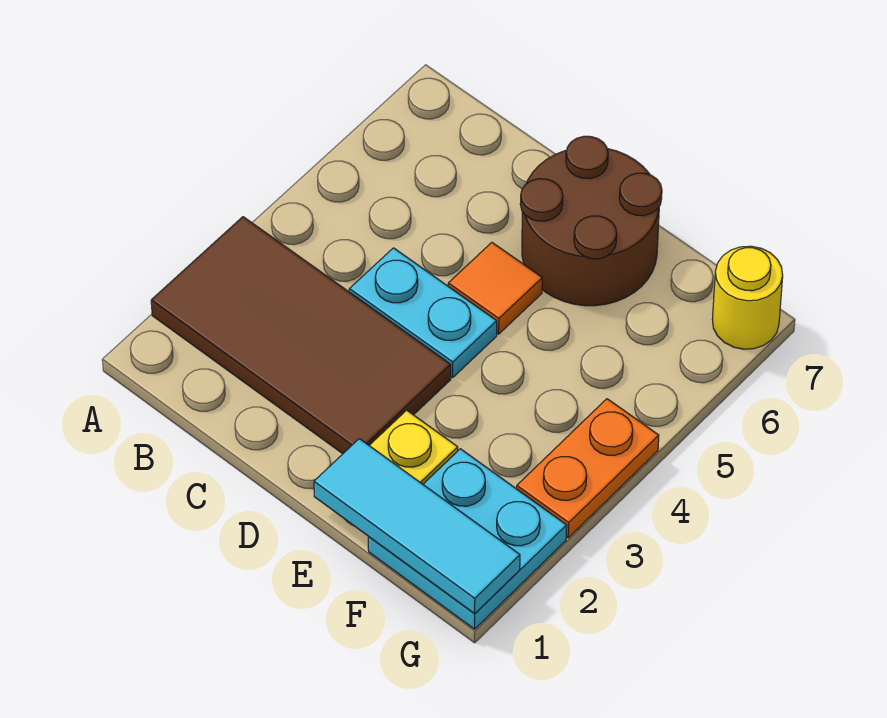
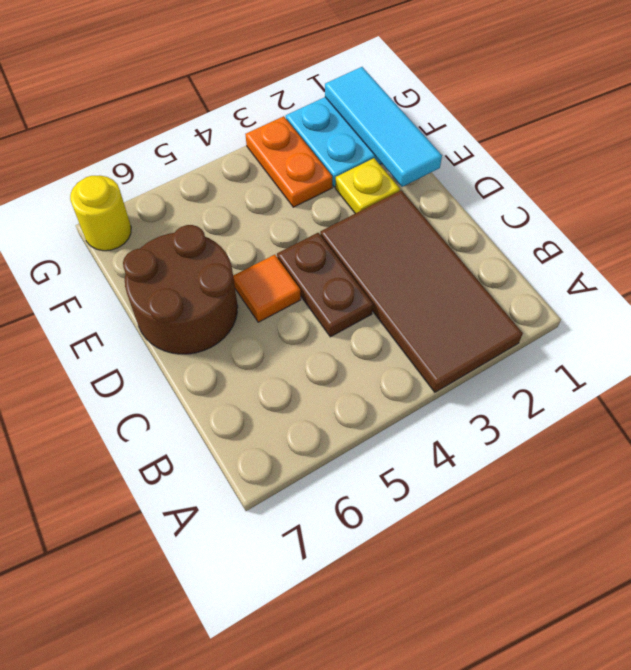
cyan plate C4:D4 level 1 -> brown plate C4:D4 level 1
orange plate G3:G4 level 1 -> orange plate F3:G3 level 1

